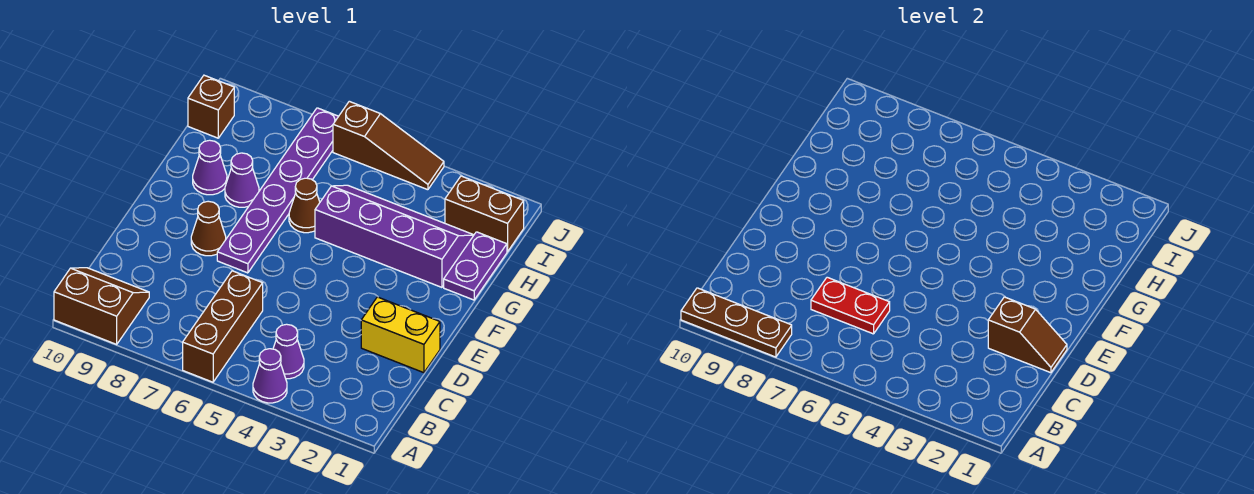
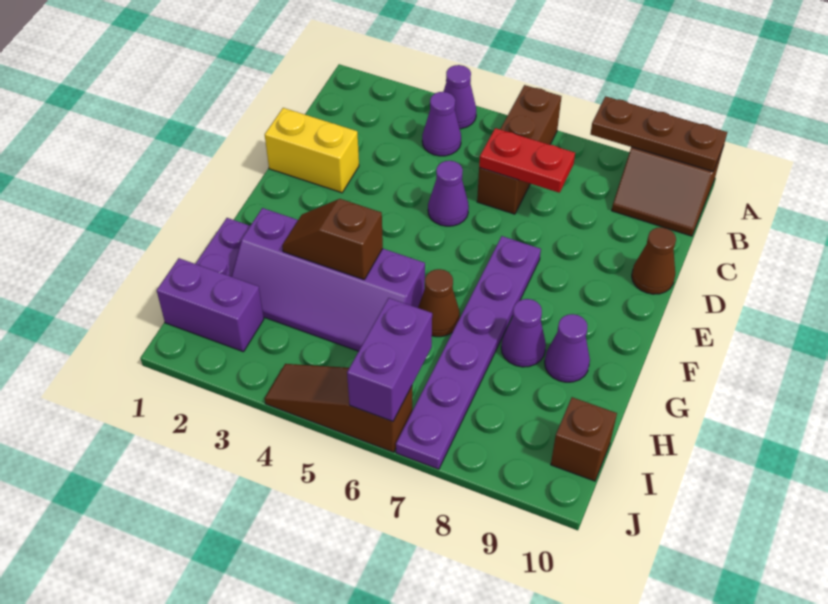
brown slope D1:D2 level 2 top 2 -> brown slope G3:G4 level 2 top 4
none -> purple cone D5 level 1
brown cone E8 level 1 -> brown cone D10 level 1
brown brick I1:I2 level 1 -> purple brick I1:I2 level 1
none -> purple brick I6:J6 level 2

